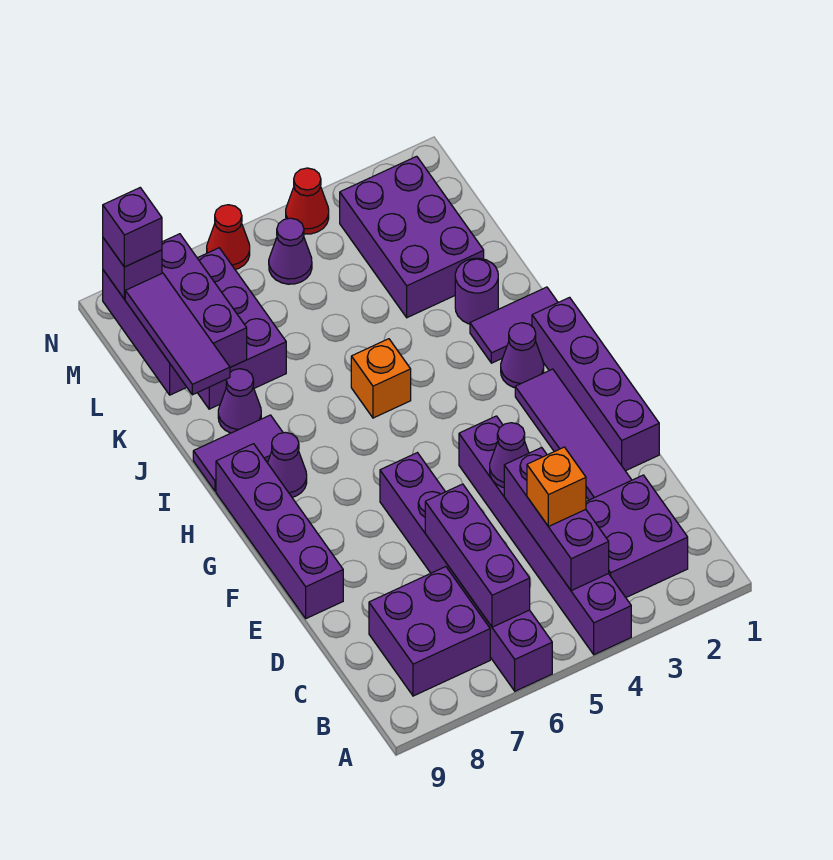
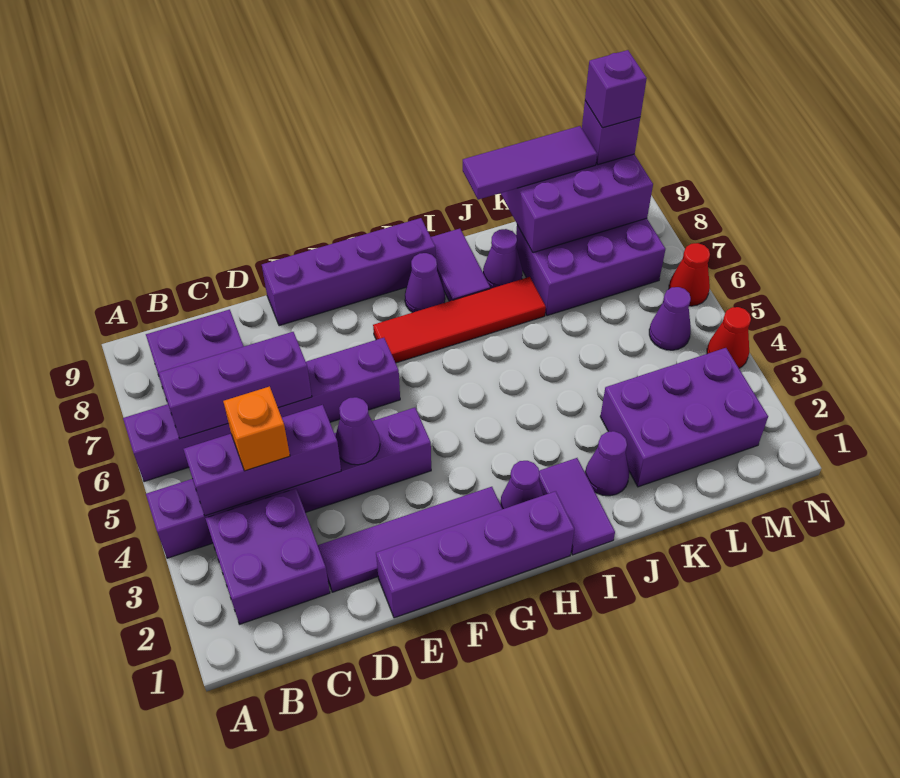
none -> red tile G7:J7 level 1
orange brick I5 level 1 -> none
purple round brick J2 level 1 -> purple cone J2 level 1

